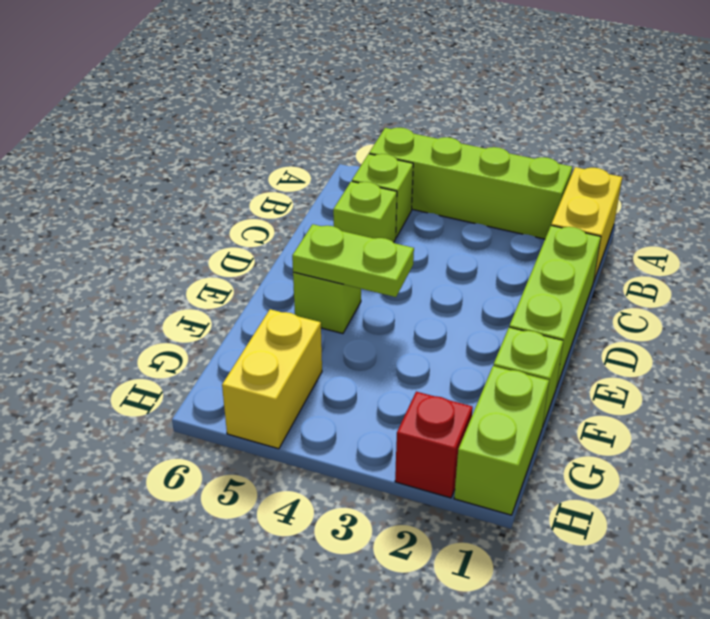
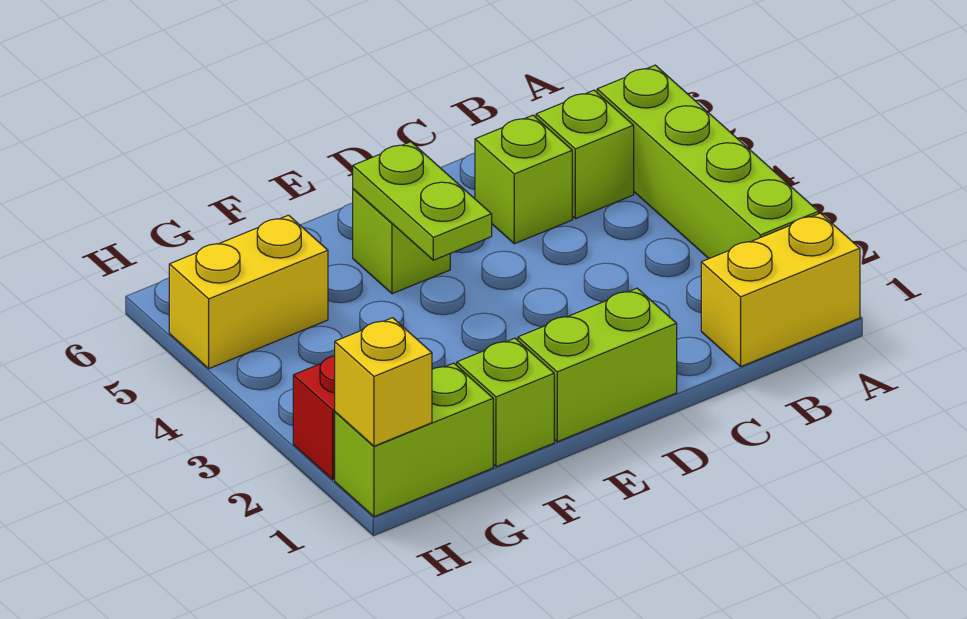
lime brick C1:E1 level 1 -> lime brick D1:E1 level 1
none -> yellow brick H1 level 2

